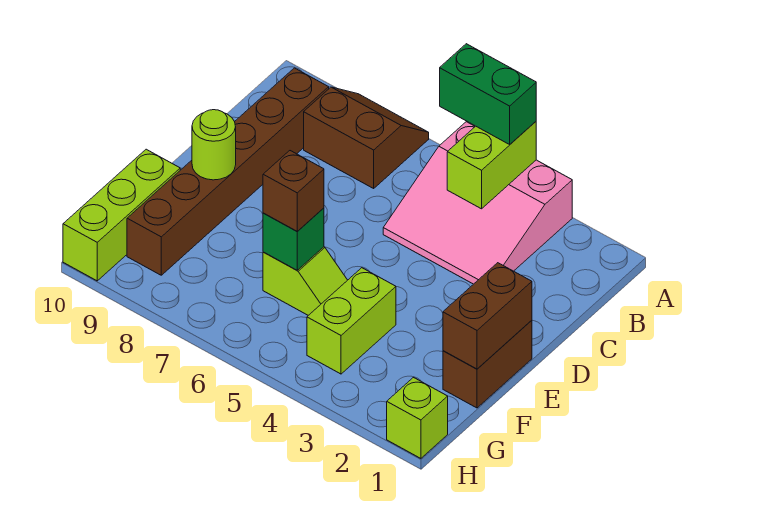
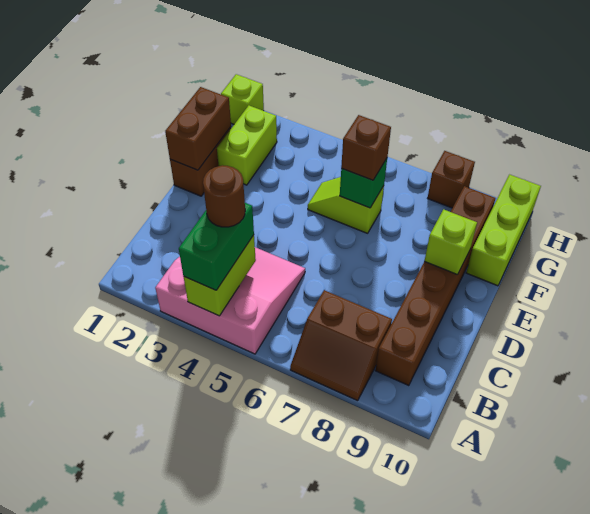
green brick A4:A5 level 3 -> green brick A4:B4 level 3
none -> brown round brick B4 level 4
lime round brick E9 level 2 -> lime brick E9 level 2
lime brick F4:G4 level 1 -> lime brick F2:G2 level 1
none -> brown brick H8 level 1

